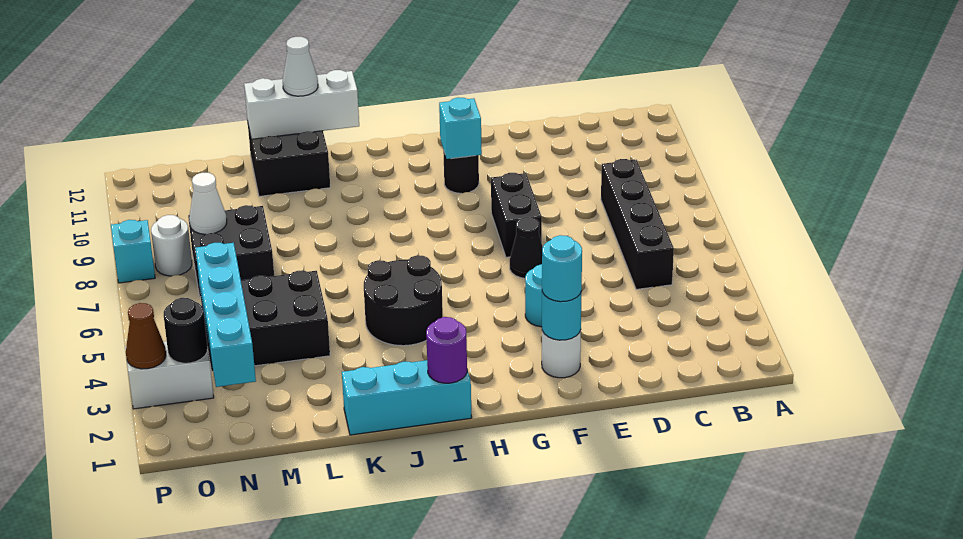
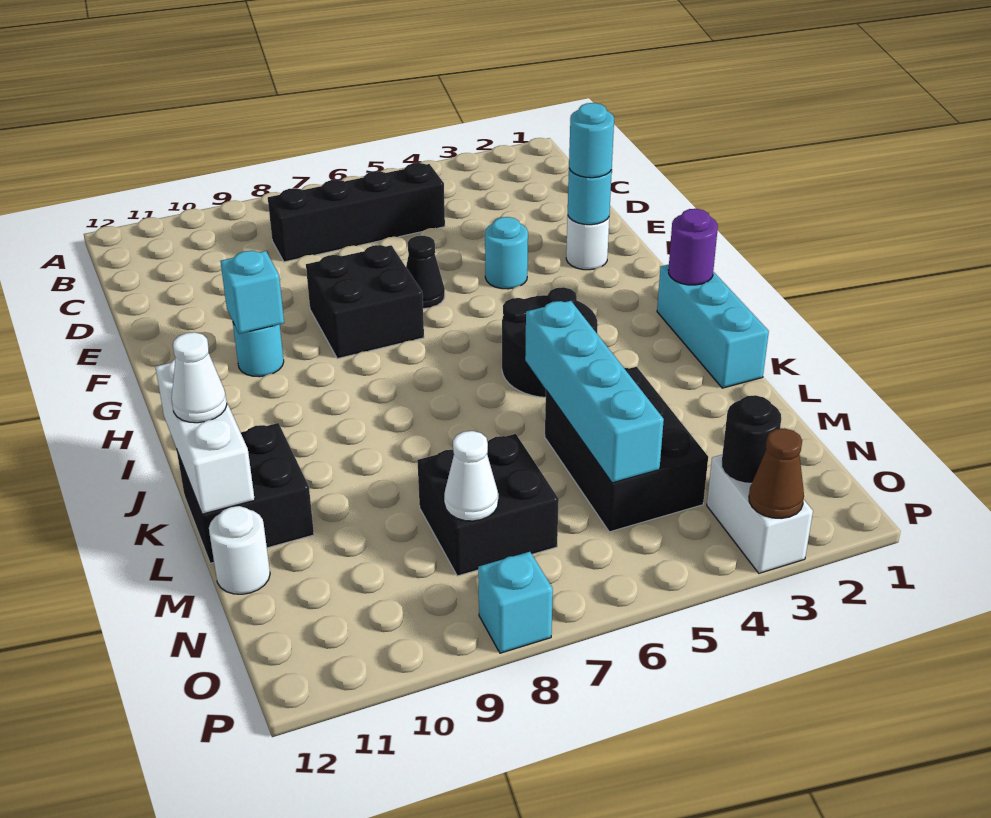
black brick F7:F8 level 1 -> black brick F7:G8 level 1
black round brick G10 level 1 -> cyan round brick G10 level 1
cyan brick N2:N5 level 2 -> cyan brick K5:N5 level 2
white round brick O8 level 1 -> white round brick M12 level 1

